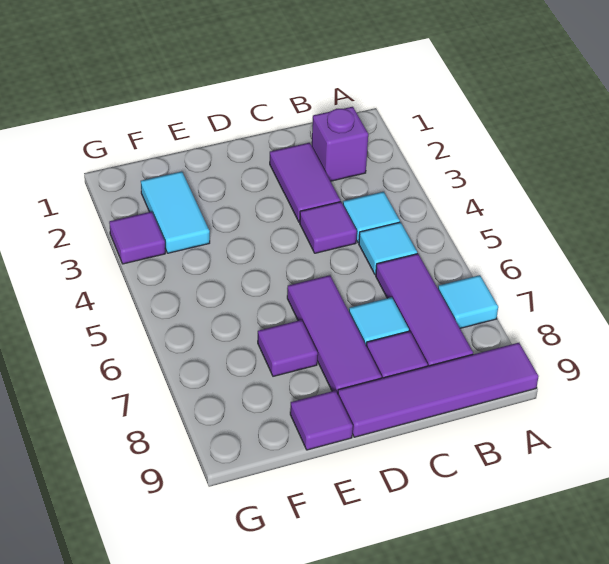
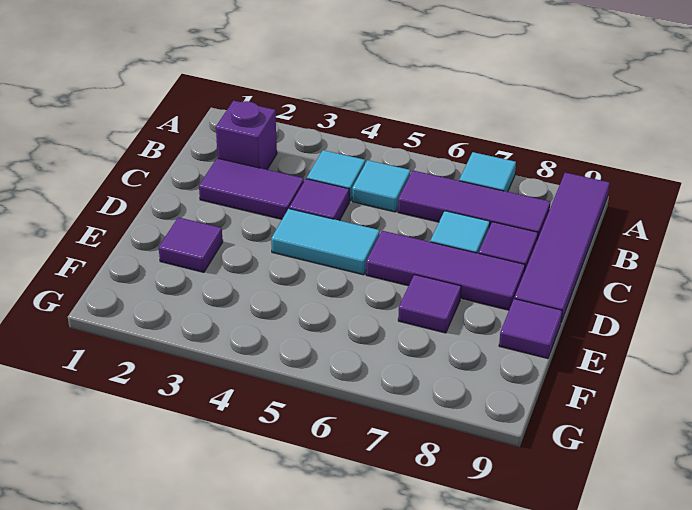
cyan tile F2:F3 level 1 -> cyan tile D4:D5 level 1
purple tile G3 level 1 -> purple tile E2 level 1

